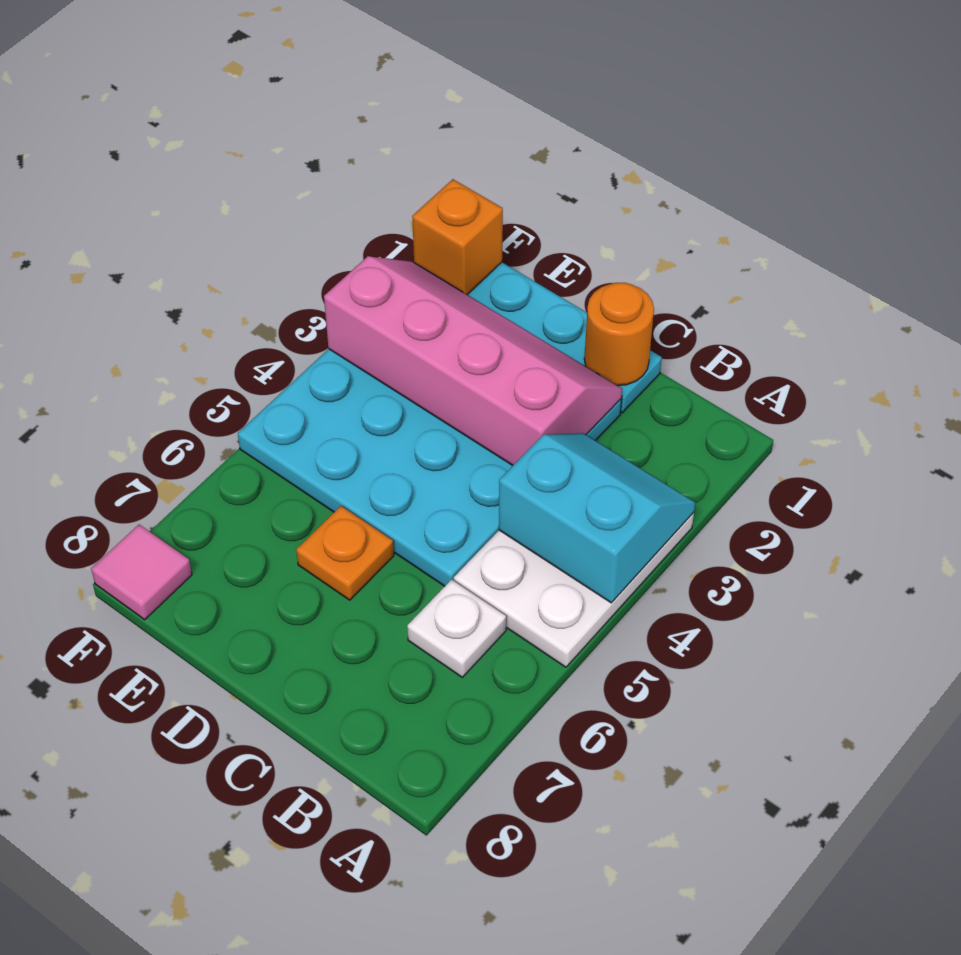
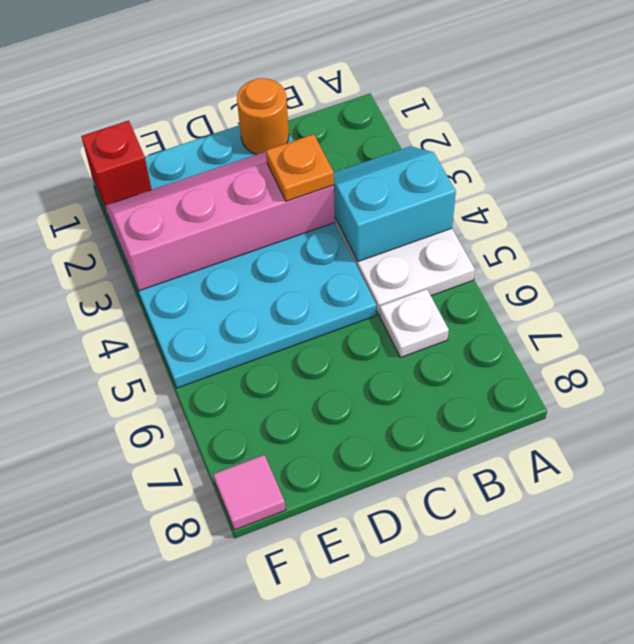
orange plate D6 level 1 -> orange plate C3 level 3
orange brick F1 level 2 -> red brick F1 level 2

